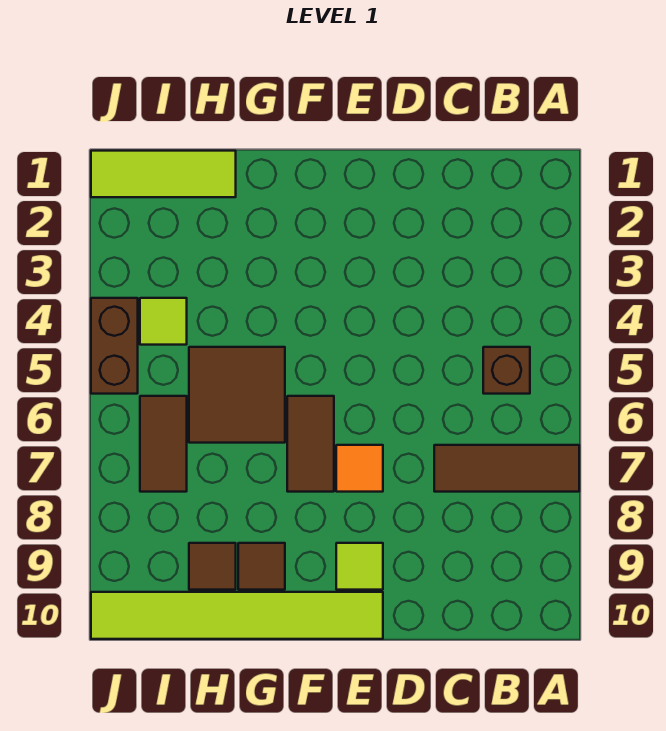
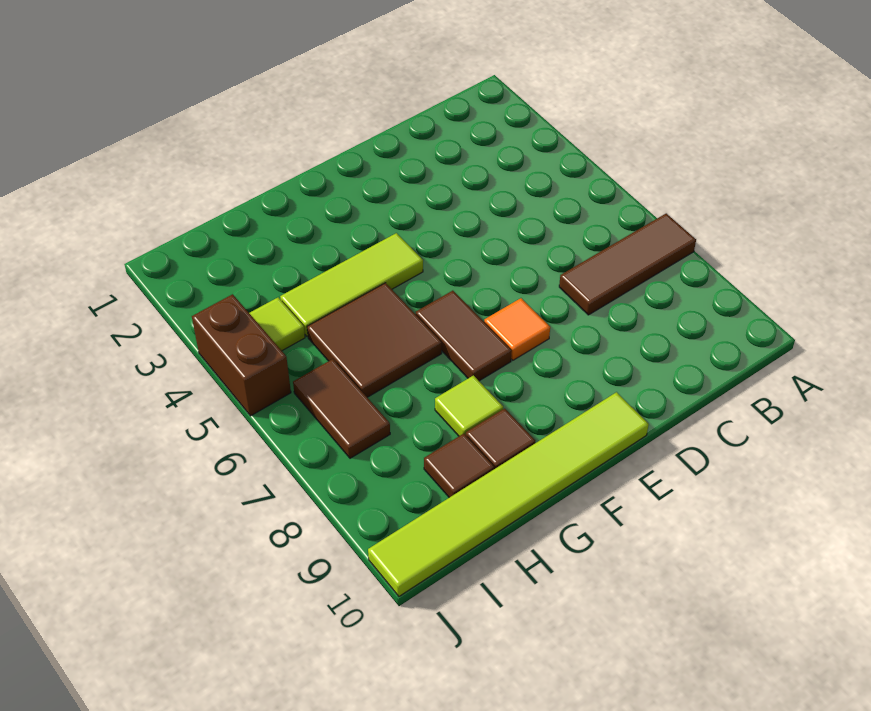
brown brick B5 level 1 -> none
lime tile E9 level 1 -> lime tile G8 level 1
lime tile H1:J1 level 1 -> lime tile F4:H4 level 1

